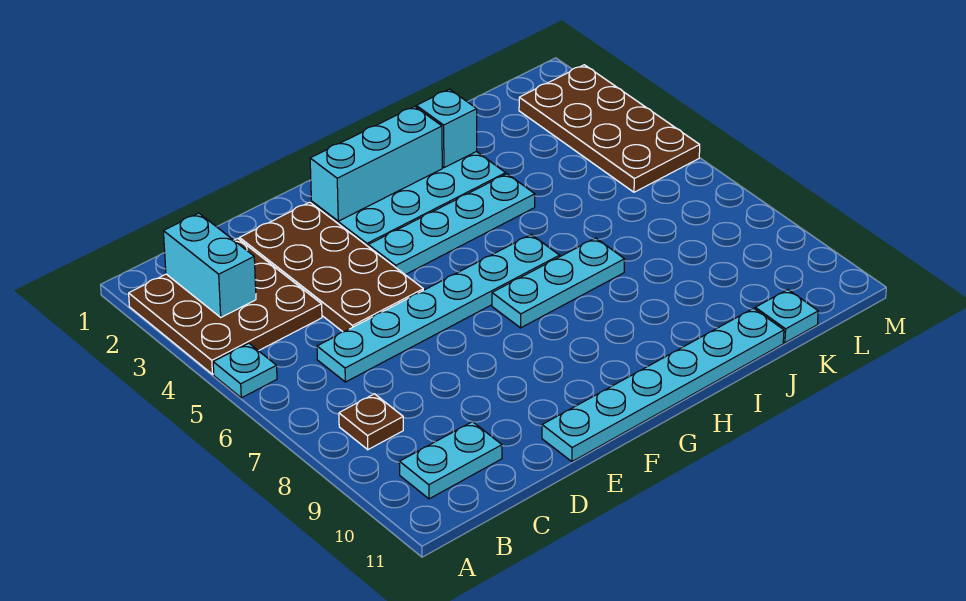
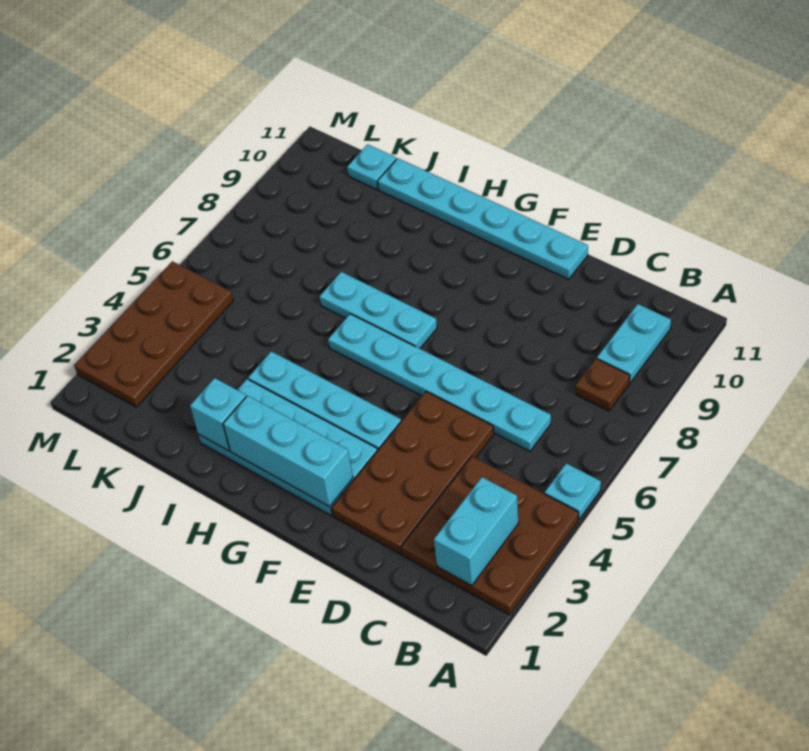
cyan plate B10:C10 level 1 -> cyan plate B9:B10 level 1

